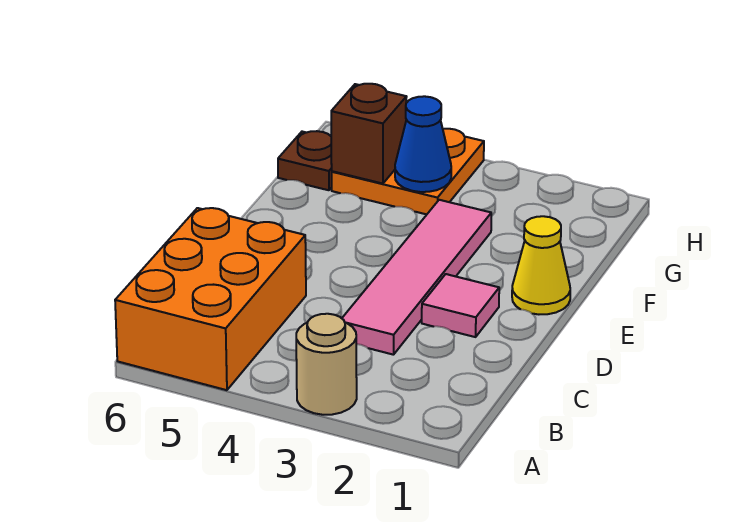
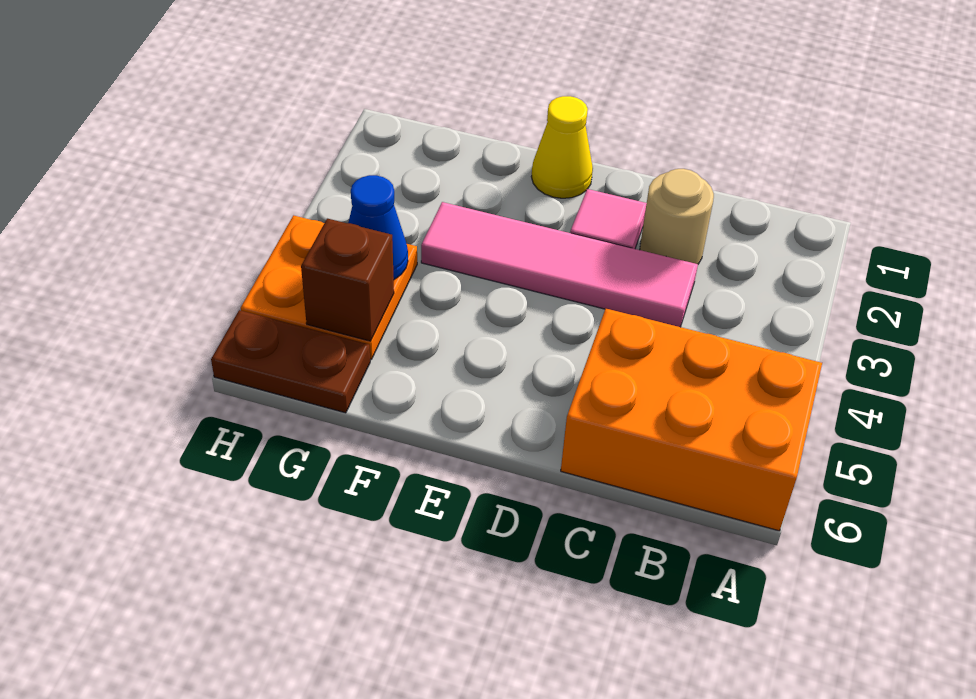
tan round brick A3 level 1 -> tan round brick C2 level 1
brown plate G6 level 1 -> brown plate G6:H6 level 1

